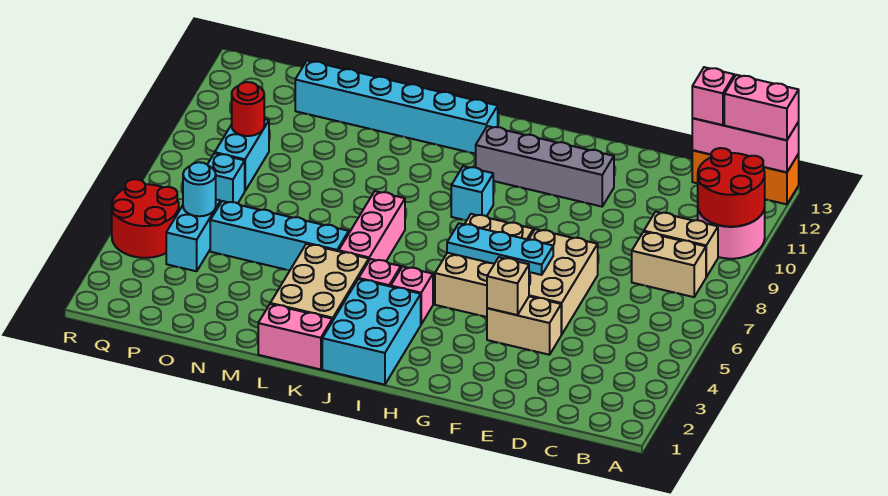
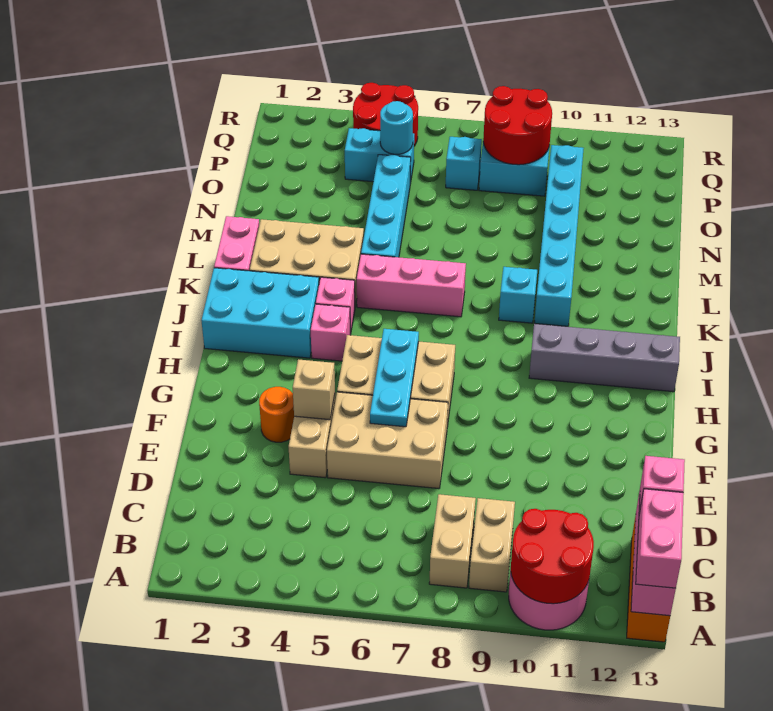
none -> orange round brick F3 level 1
grey brick F11:I11 level 1 -> grey brick I10:I13 level 1
cyan brick I9 level 1 -> cyan brick K9 level 1
cyan brick J12:O12 level 1 -> cyan brick K10:P10 level 1
red round brick P9 level 2 -> red round brick P8:Q9 level 2

